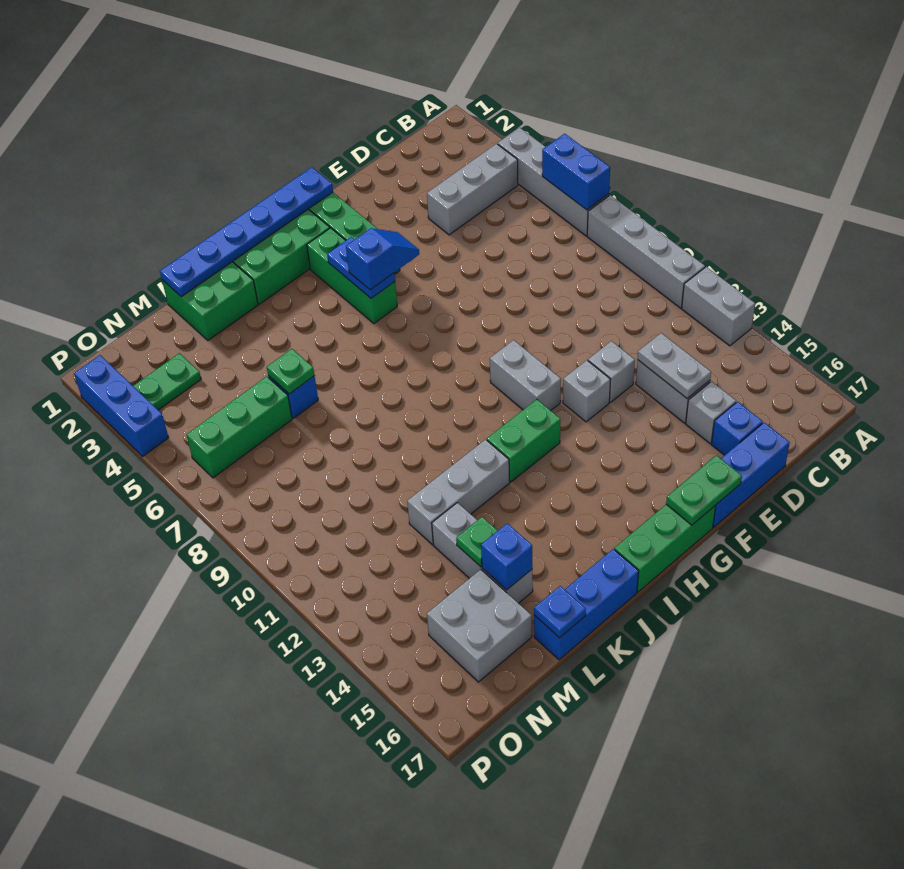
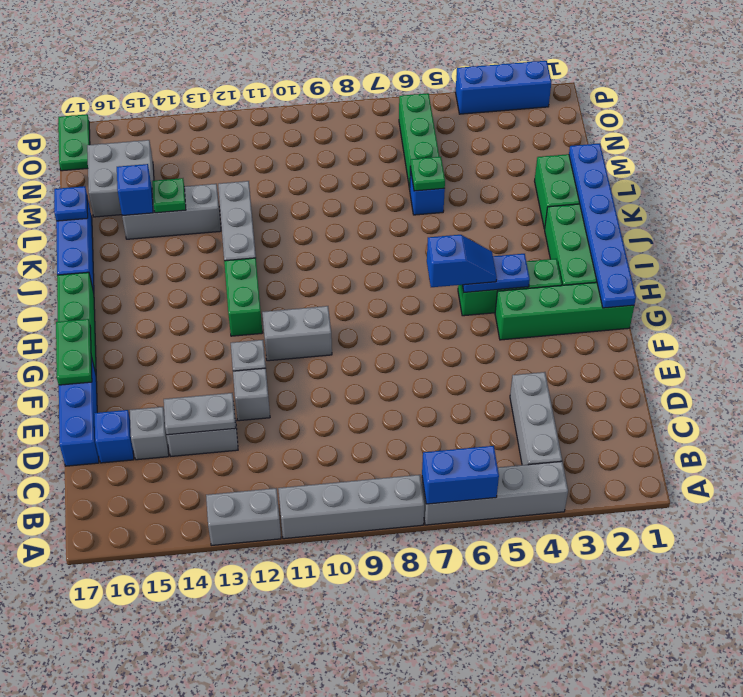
blue slope G5:H5 level 3 top H -> blue slope H5:H6 level 3 top 6
green plate N3:O3 level 1 -> green plate O17:P17 level 1

